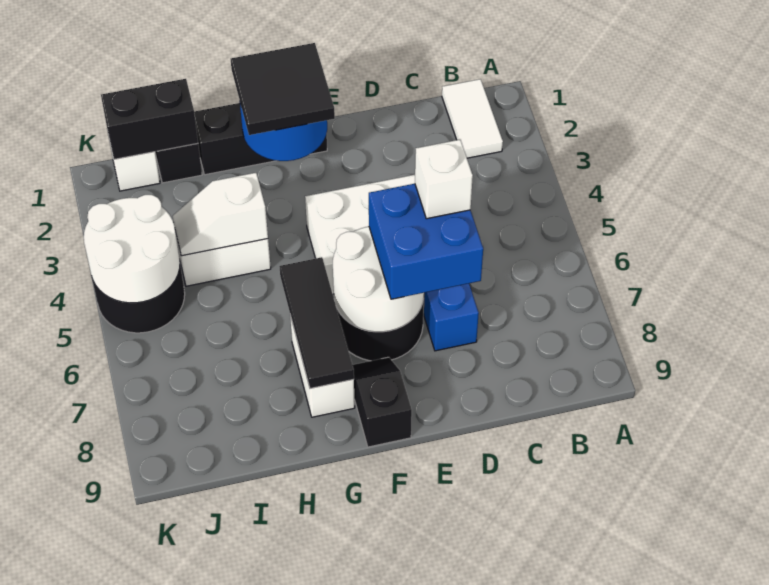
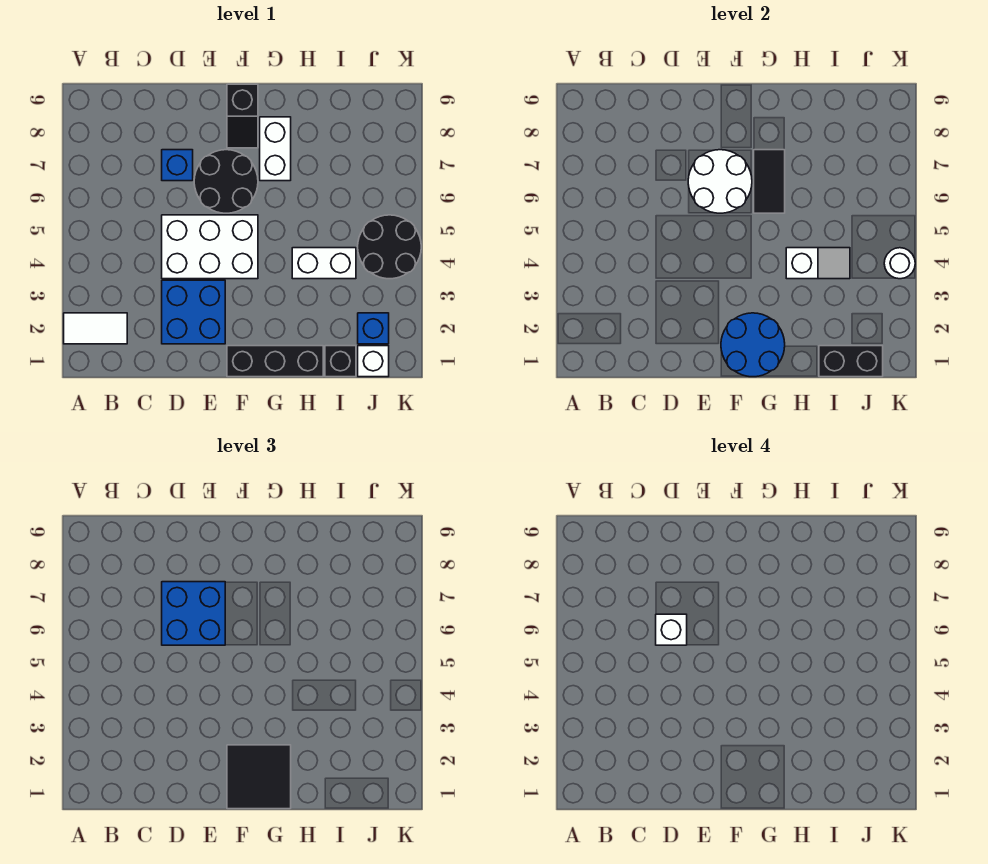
white tile B1:B2 level 1 -> white tile A2:B2 level 1
none -> blue brick D2:E3 level 1
black tile G6:G8 level 2 -> black tile G6:G7 level 2
none -> blue brick J2 level 1
white round brick J4:K5 level 2 -> white round brick K4 level 2

